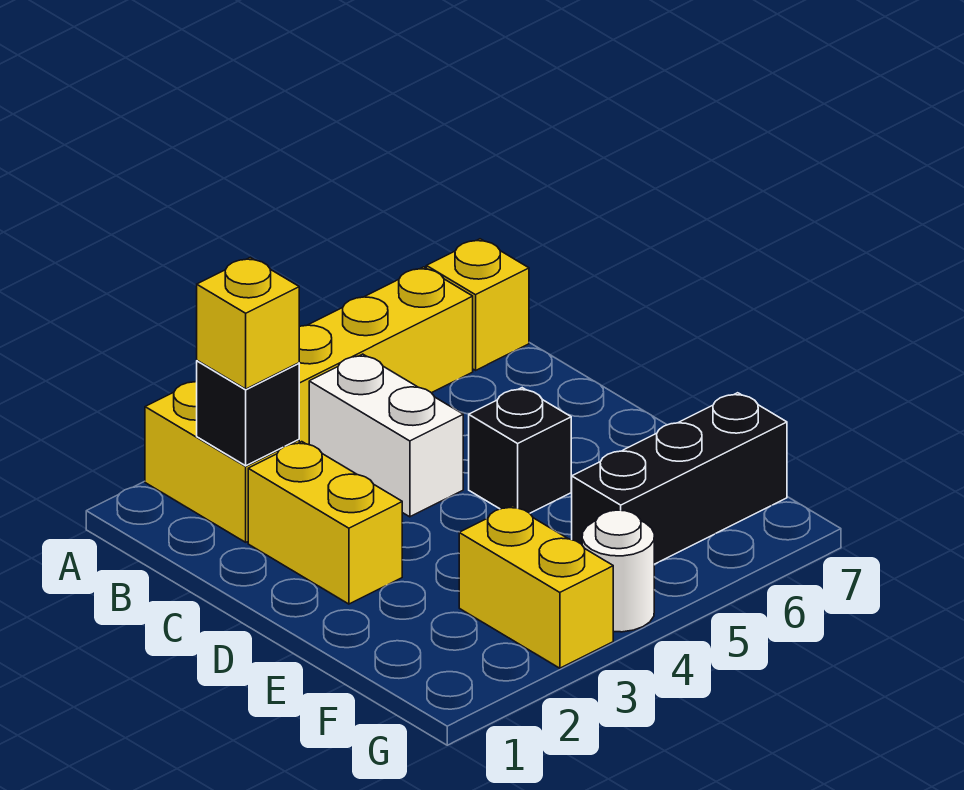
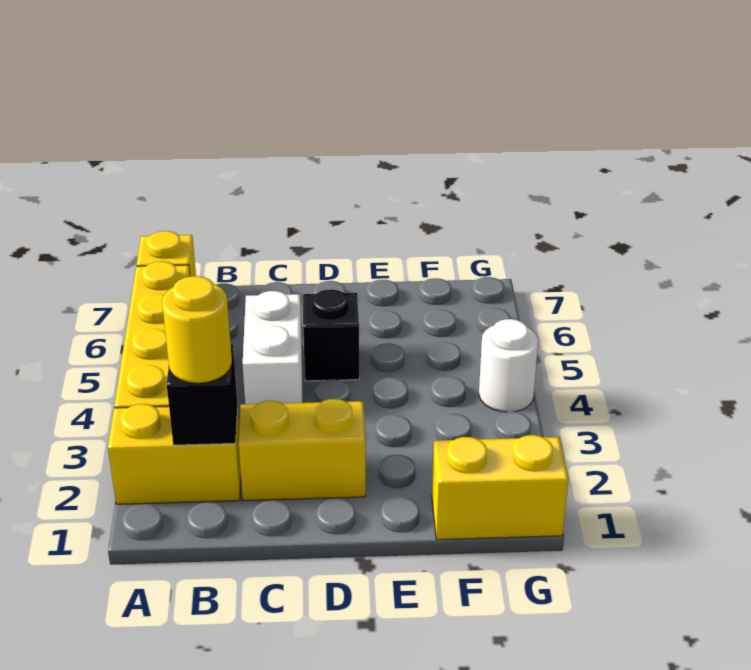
yellow brick B2 level 3 -> yellow round brick B2 level 3
white brick B4:C4 level 1 -> white brick C4:C5 level 1
yellow brick F3:G3 level 1 -> yellow brick F1:G1 level 1
black brick F5:F7 level 1 -> none

